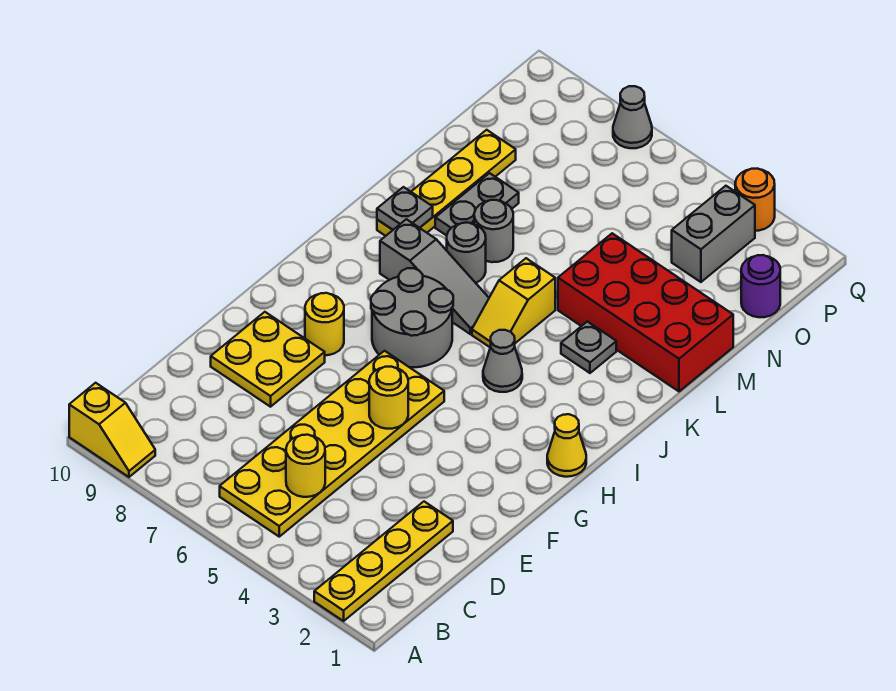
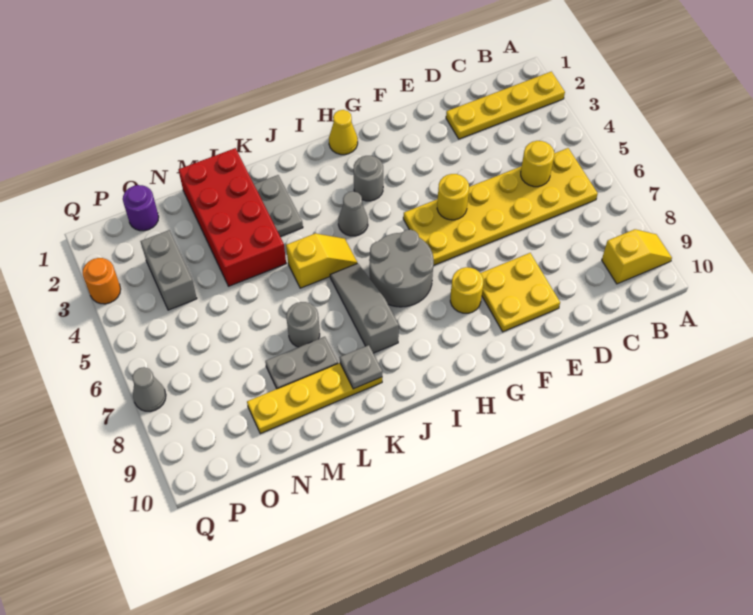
yellow slope A9:A10 level 1 top 10 -> yellow slope A9:B9 level 1 top B
grey plate K3 level 1 -> grey plate K2:K3 level 1
grey round brick K7 level 1 -> grey round brick H3 level 1
grey brick O3:P3 level 1 -> grey brick O3:O4 level 1

